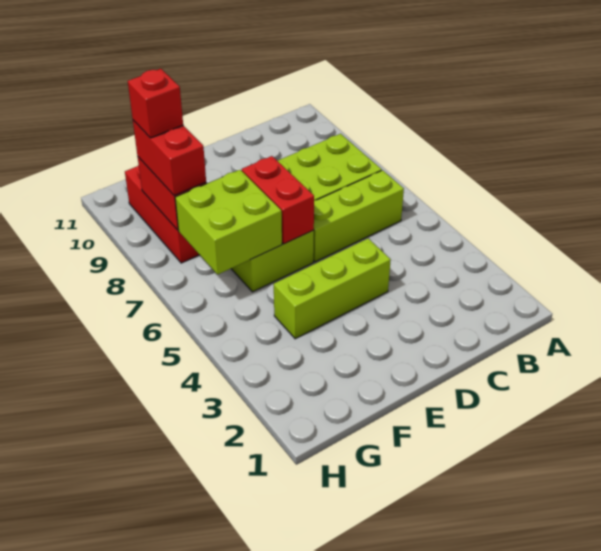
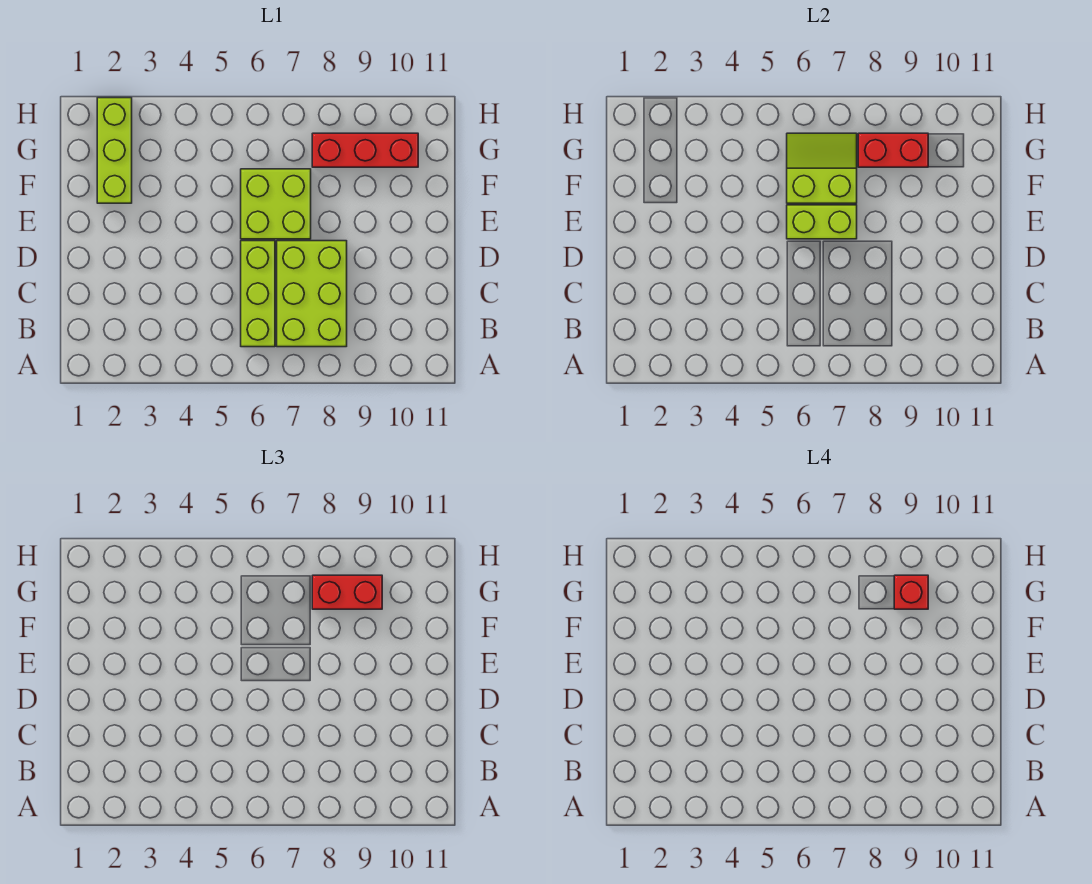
lime brick D4:F4 level 1 -> lime brick F2:H2 level 1
red brick E6:E7 level 2 -> lime brick E6:E7 level 2
lime brick F6:G7 level 2 -> lime slope F6:G7 level 2 top F

